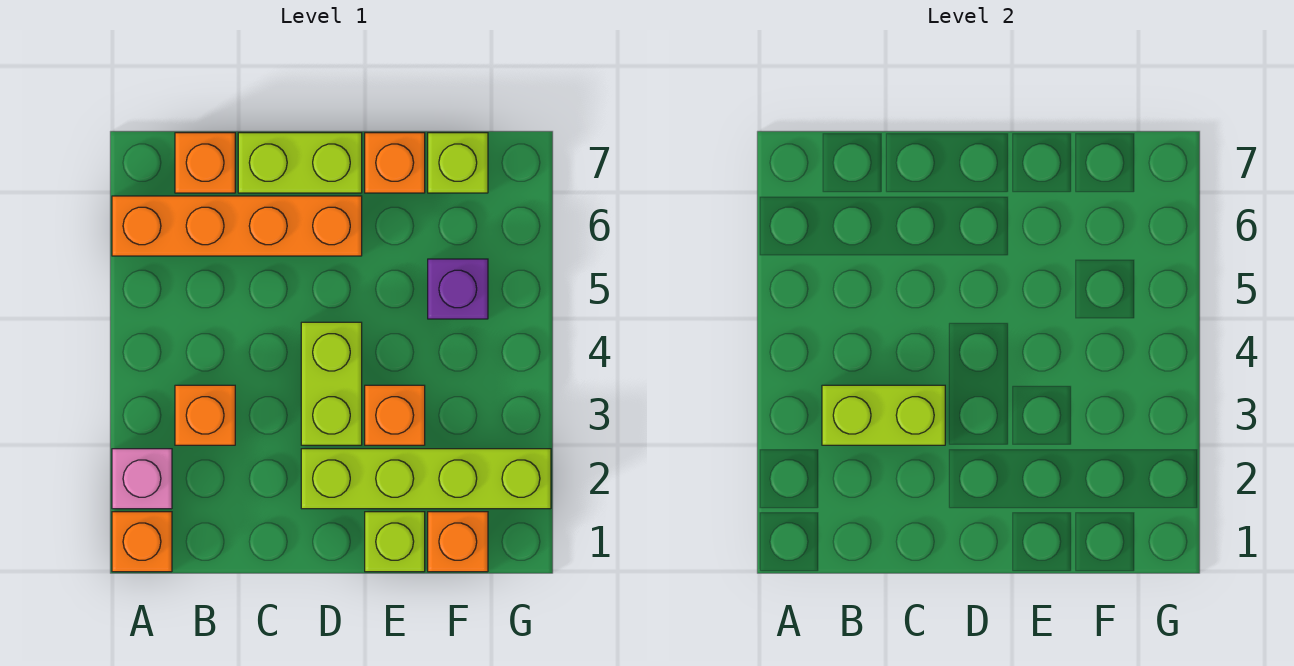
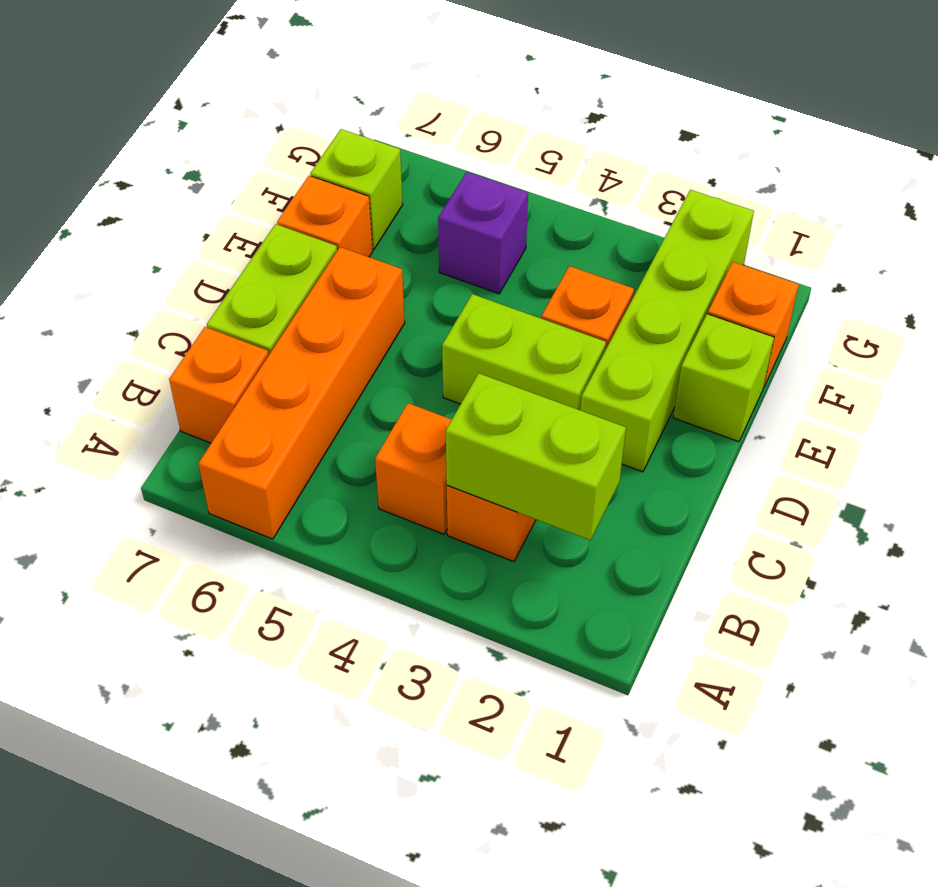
orange brick A1 level 1 -> orange brick B4 level 1
pink brick A2 level 1 -> none
lime brick B3:C3 level 2 -> lime brick B2:B3 level 2

